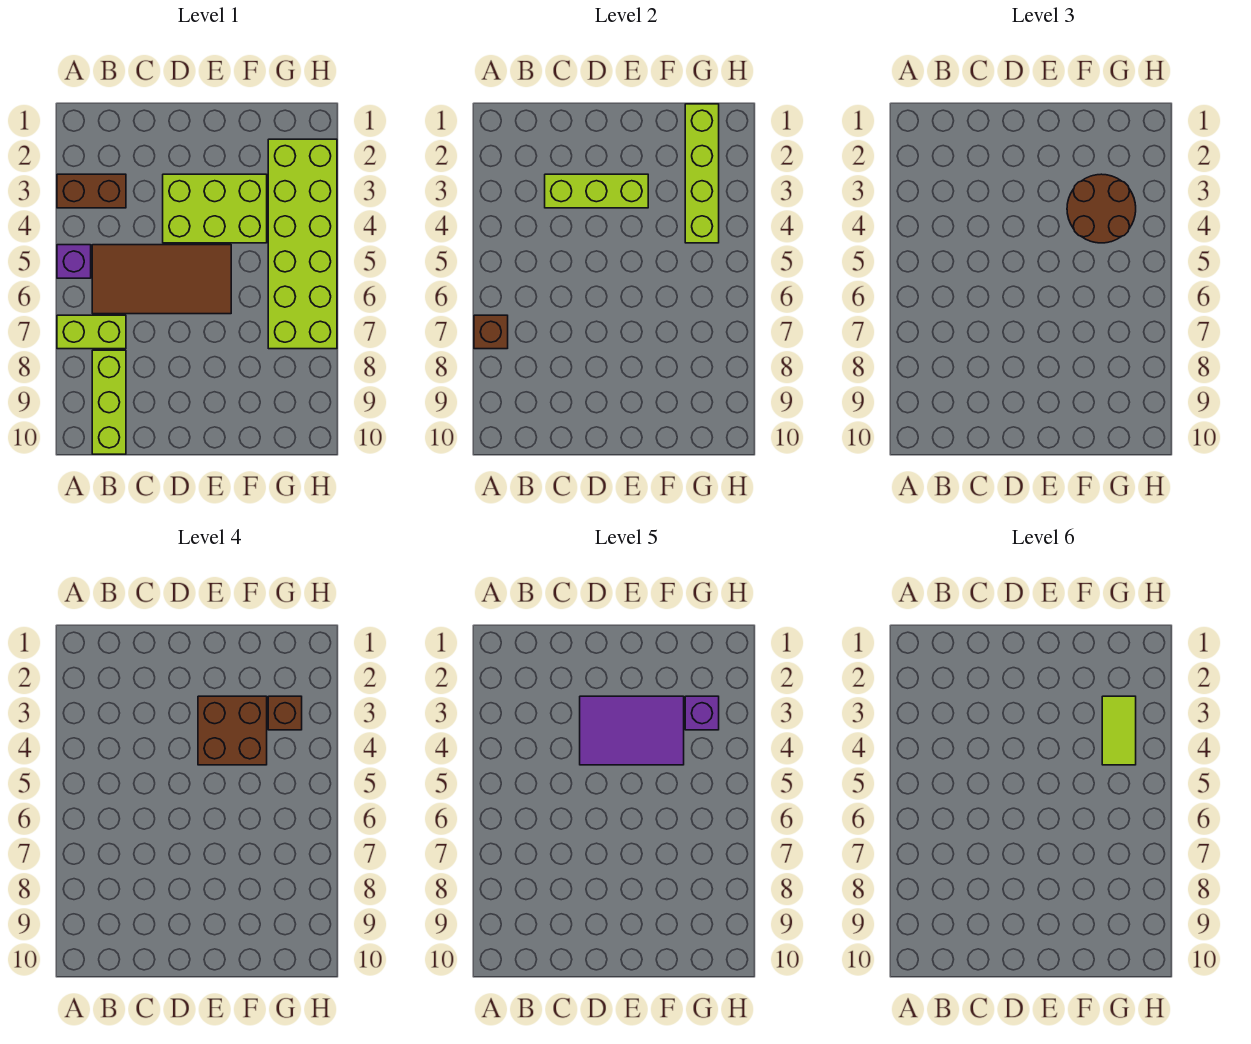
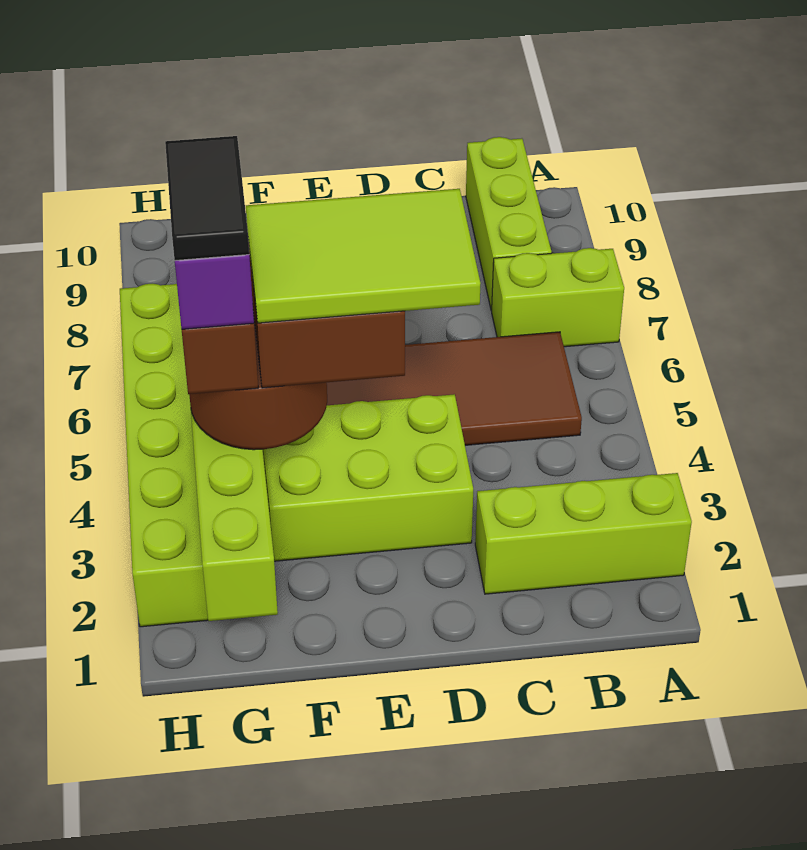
brown brick A3:B3 level 1 -> none
purple brick A5 level 1 -> none
brown brick A7 level 2 -> none
lime brick C3:E3 level 2 -> lime brick A2:C2 level 1
purple tile D3:F4 level 5 -> lime tile D3:F4 level 5
lime tile G3:G4 level 6 -> black tile G3:G4 level 6

